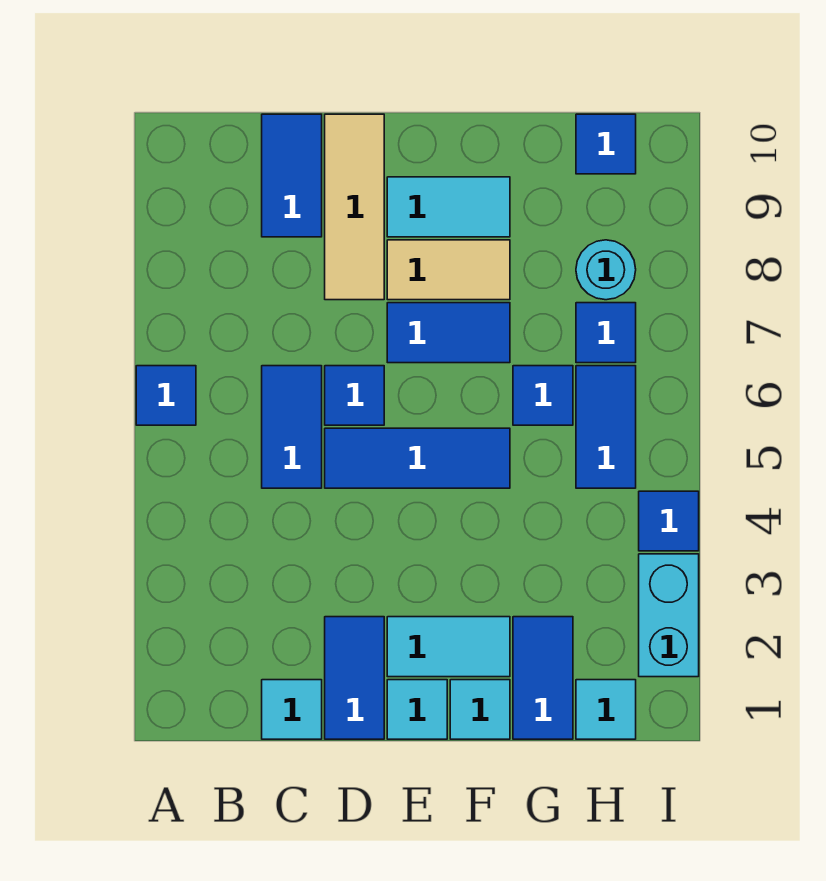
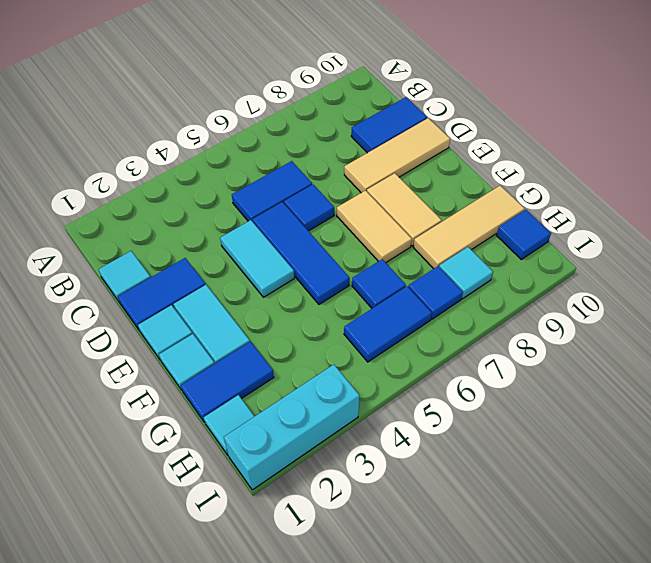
blue tile A6 level 1 -> none
blue tile E7:F7 level 1 -> tan tile E7:F7 level 1
cyan tile E9:F9 level 1 -> cyan tile D4:E4 level 1
none -> tan tile G8:G10 level 1
cyan round brick H8 level 1 -> cyan tile H8 level 1
cyan brick I2:I3 level 1 -> cyan brick I1:I3 level 1
blue tile I4 level 1 -> none

